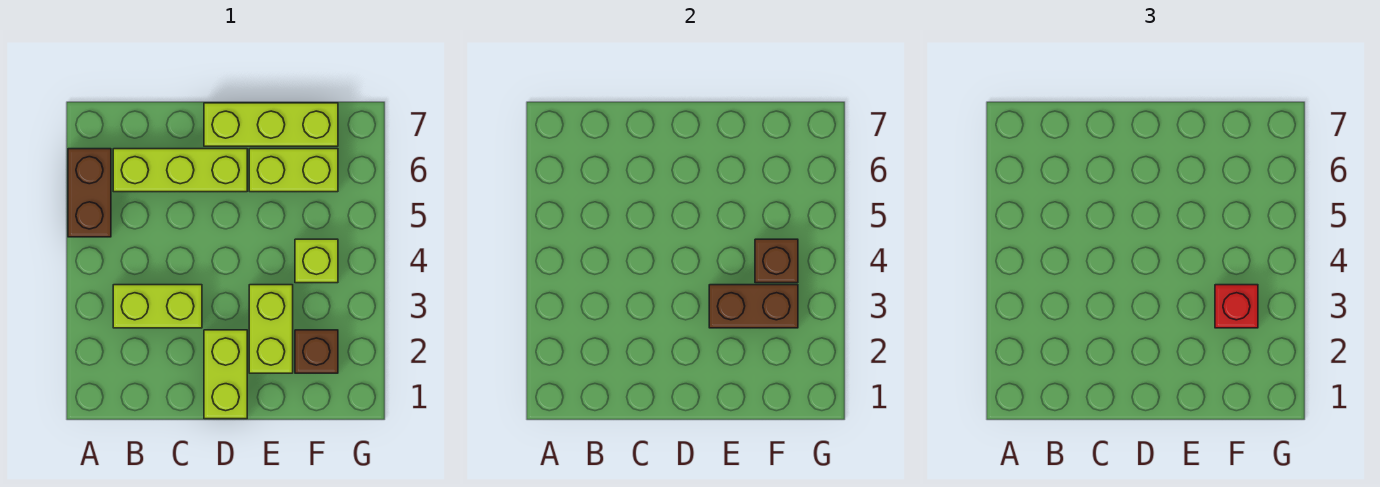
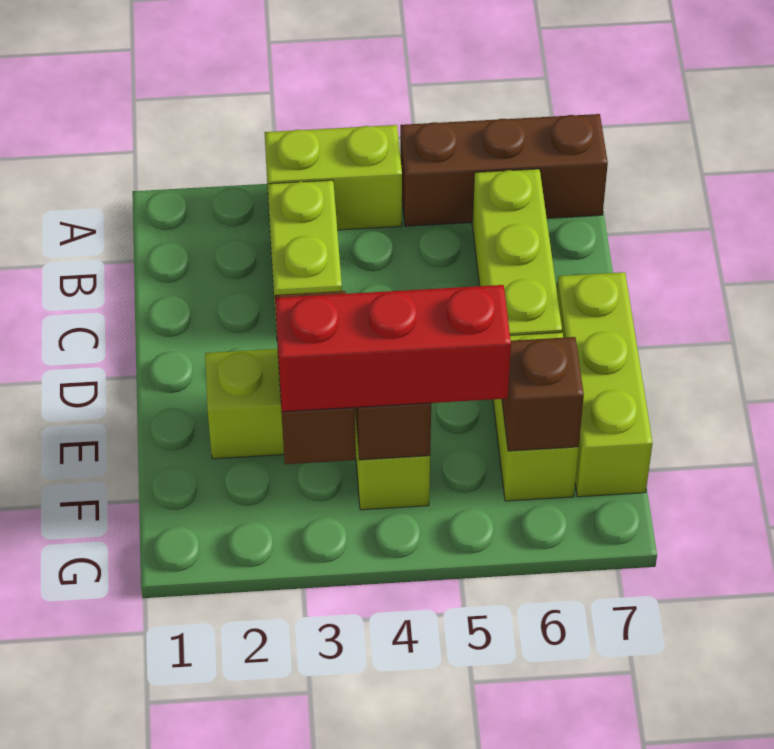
brown brick A5:A6 level 1 -> brown brick A5:A7 level 1
lime brick D1:D2 level 1 -> lime brick A3:A4 level 1
brown brick F2 level 1 -> brown brick F6 level 2
red brick F3 level 3 -> red brick F3:F5 level 3

